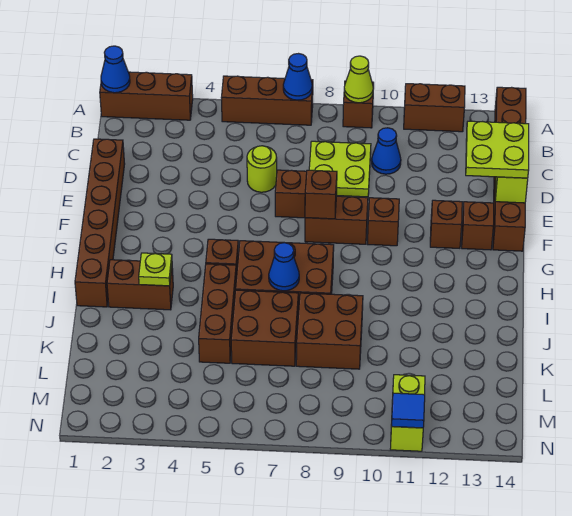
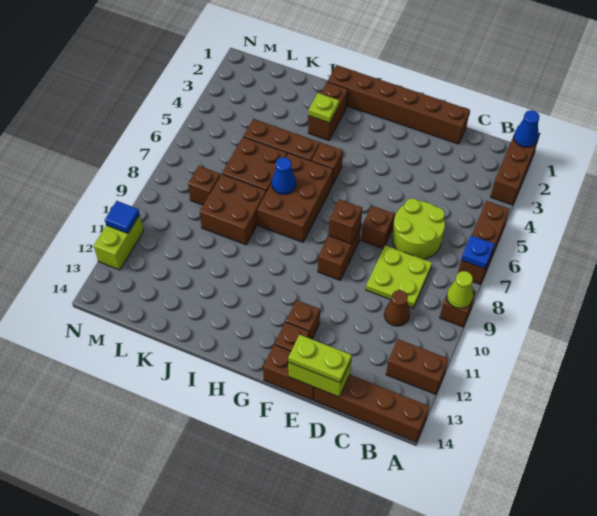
blue cone A7 level 2 -> blue plate A7 level 2
brown brick A11:A12 level 1 -> brown brick A12:B12 level 1
blue cone C10 level 1 -> brown cone C10 level 1
lime round brick D6 level 1 -> lime round brick C6:D7 level 1
lime plate D13:E14 level 3 -> lime plate D14:E14 level 3
brown brick F10 level 1 -> brown brick L8 level 1
lime brick M11:N11 level 1 -> lime brick N11:N12 level 1

